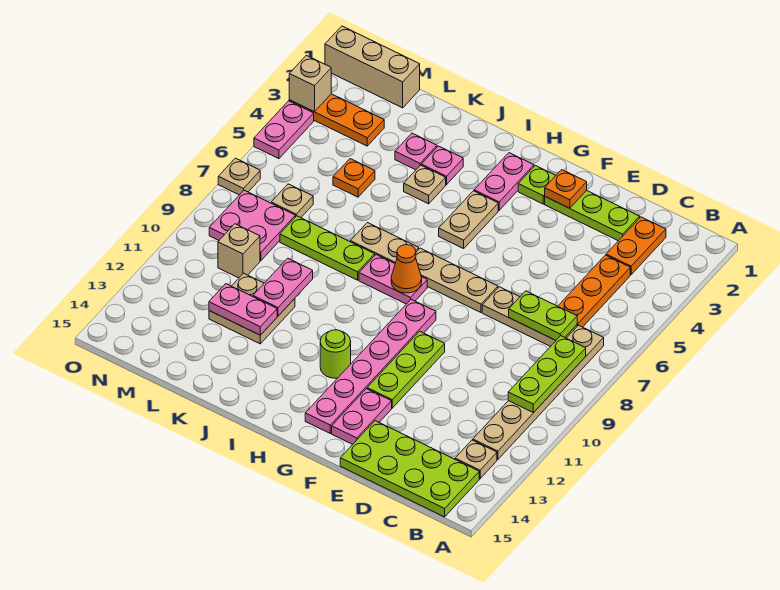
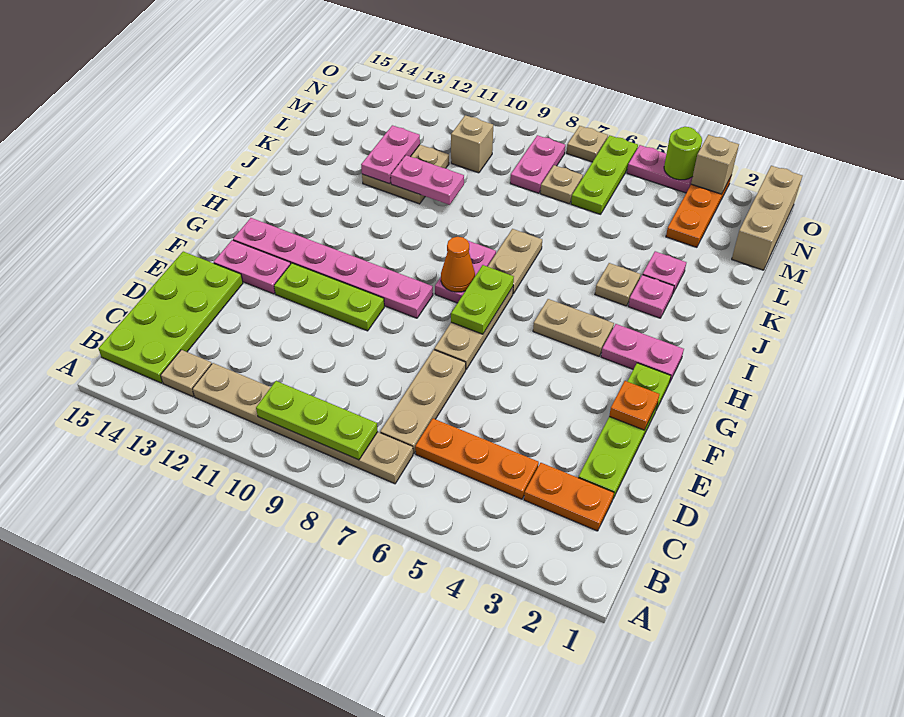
lime plate C7:D7 level 2 -> lime plate G7:H7 level 2
lime round brick H12 level 1 -> lime round brick O4 level 2
lime plate J8:L8 level 1 -> lime plate M6:O6 level 1
orange plate L5 level 1 -> none
pink plate M8:N9 level 1 -> pink plate M8:N8 level 1

